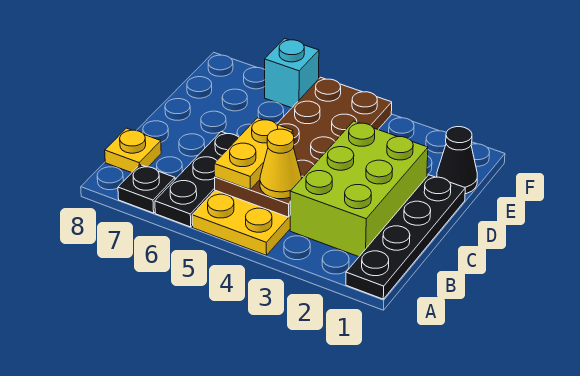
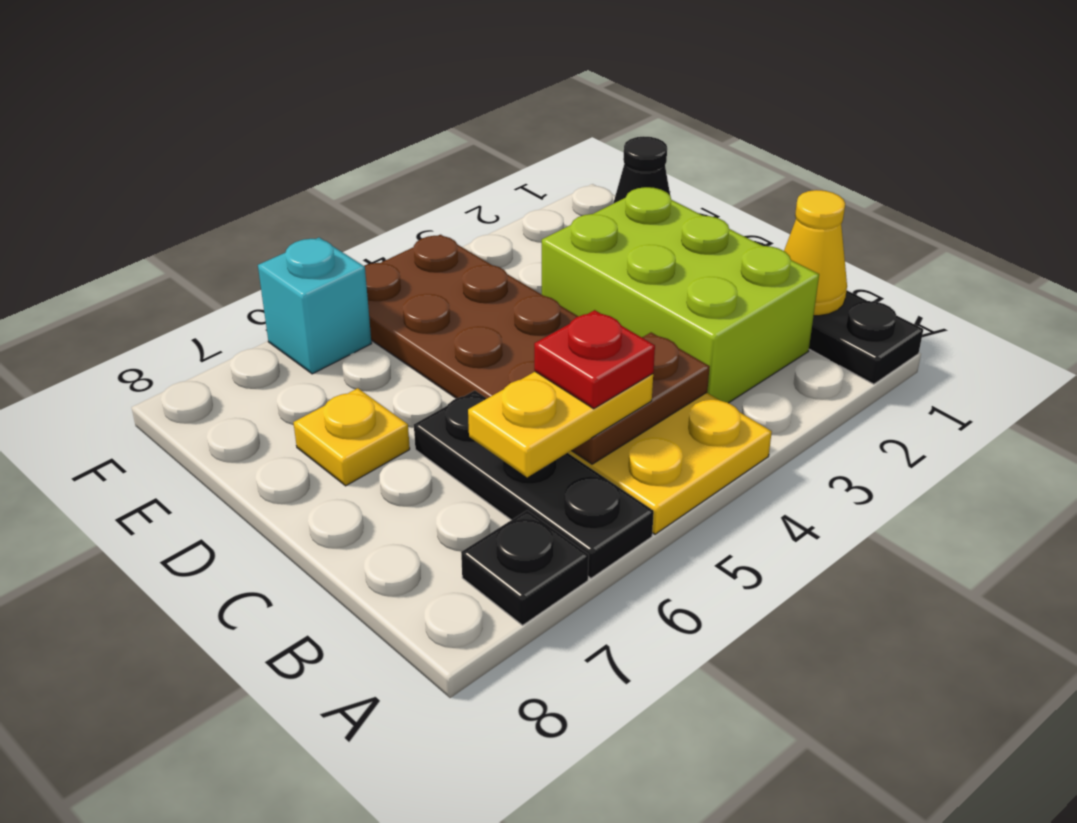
yellow cone B4 level 3 -> yellow cone B1 level 2
yellow plate B5:C5 level 3 -> yellow plate B5:B6 level 3
none -> red plate B5 level 4
yellow plate B8 level 1 -> yellow plate D7 level 1

